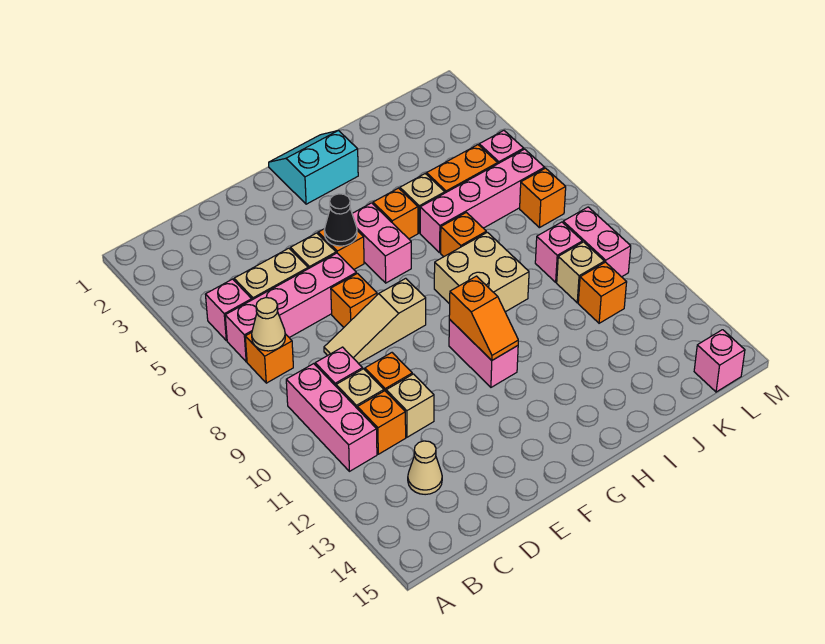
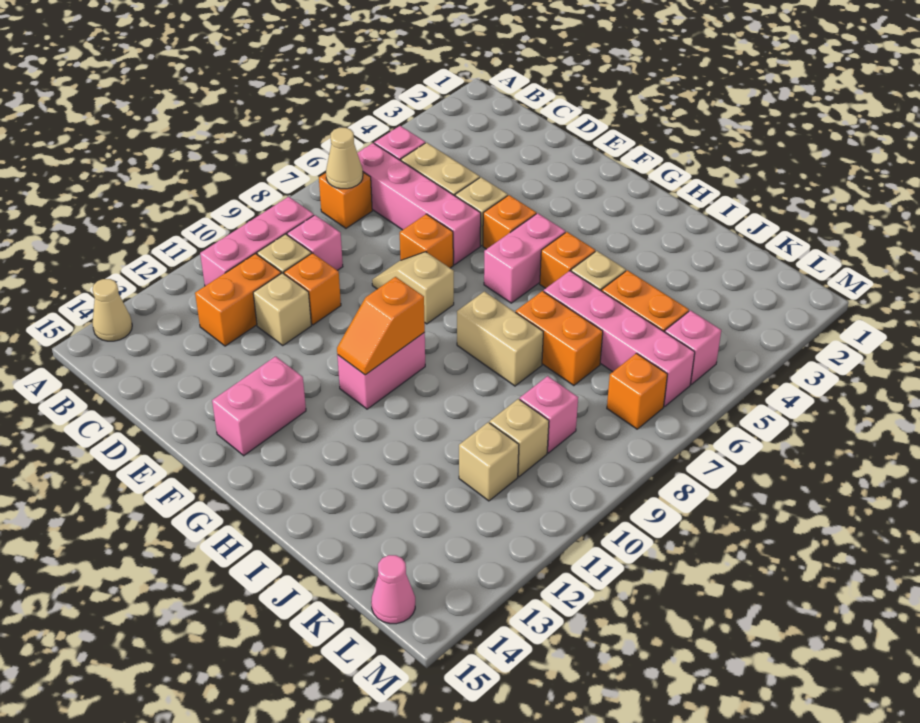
orange brick C11 level 1 -> orange brick C11:C12 level 1
tan cone C13 level 1 -> tan cone A14 level 1
tan slope D8:F8 level 1 top F -> tan slope E8:F8 level 1 top F
black cone F5 level 2 -> none
cyan slope G1:H2 level 1 top 2 -> none
tan brick H8:I9 level 1 -> tan brick H8:I8 level 1
orange brick I7 level 1 -> orange brick I7:J7 level 1
orange brick K11 level 1 -> tan brick K11 level 1
pink brick L9:L10 level 1 -> pink brick F13:F14 level 1
pink brick L15 level 1 -> pink cone L15 level 1

